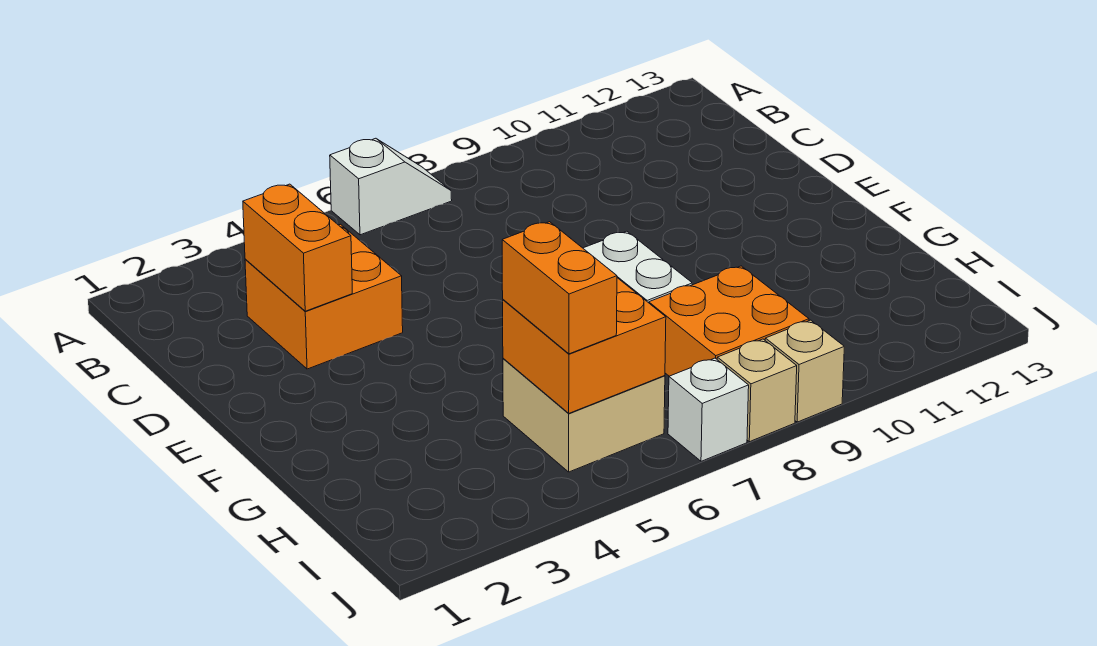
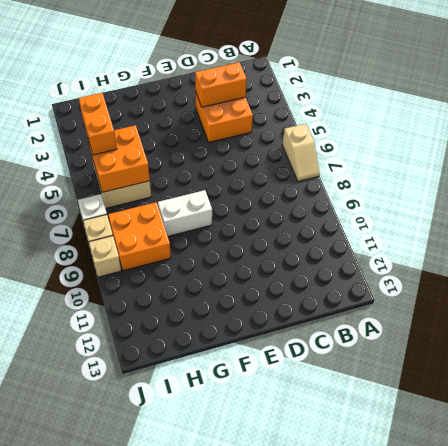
white slope A6:A7 level 1 top 6 -> tan slope A6:A7 level 1 top 6
orange brick H5:I5 level 3 -> orange brick I4:I5 level 3

